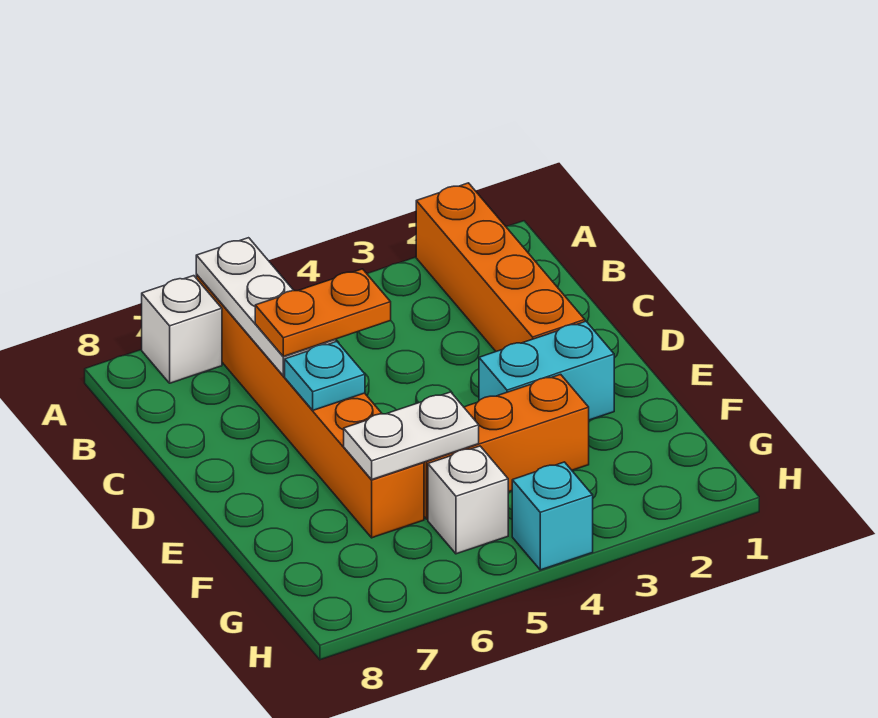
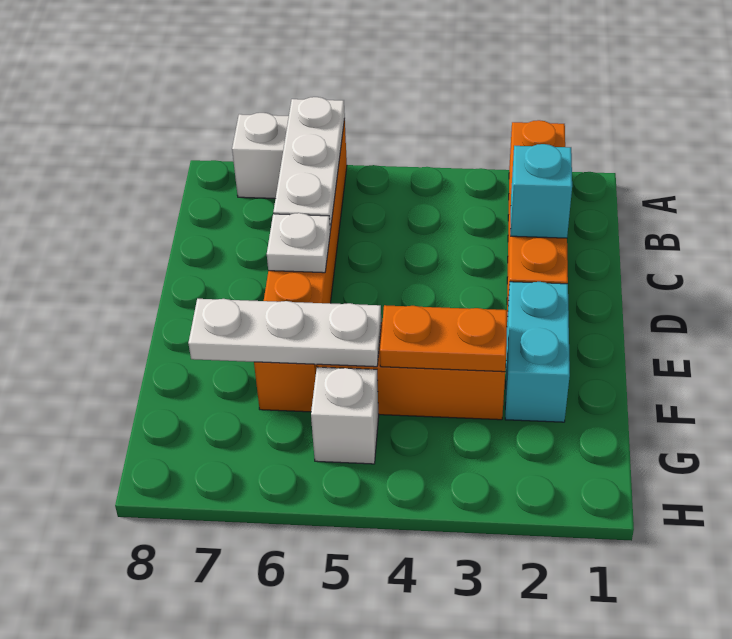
orange plate C5:C6 level 3 -> orange plate F3:F4 level 2
cyan plate D6 level 2 -> white plate D6 level 2
cyan brick E2:E3 level 1 -> cyan brick E2:F2 level 1
white plate F5:F6 level 2 -> white plate F5:F7 level 2
cyan brick H4 level 1 -> cyan brick C2 level 2

